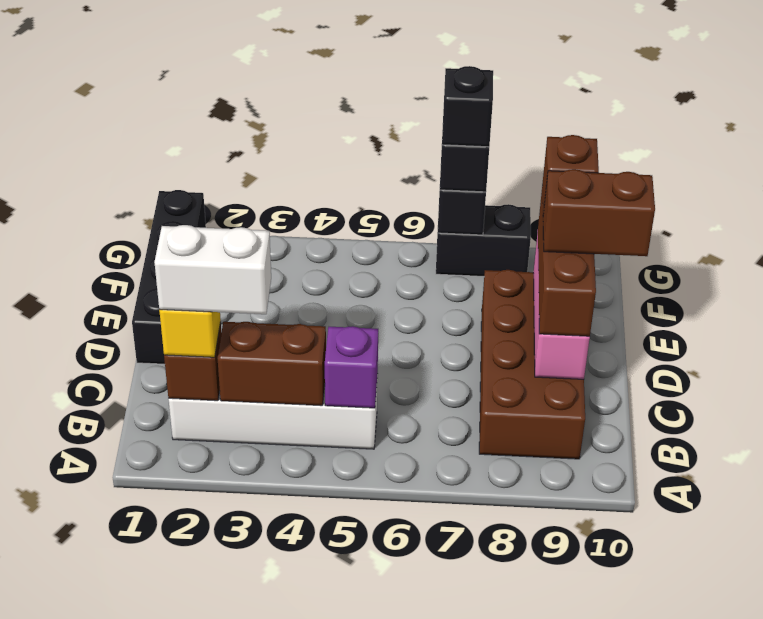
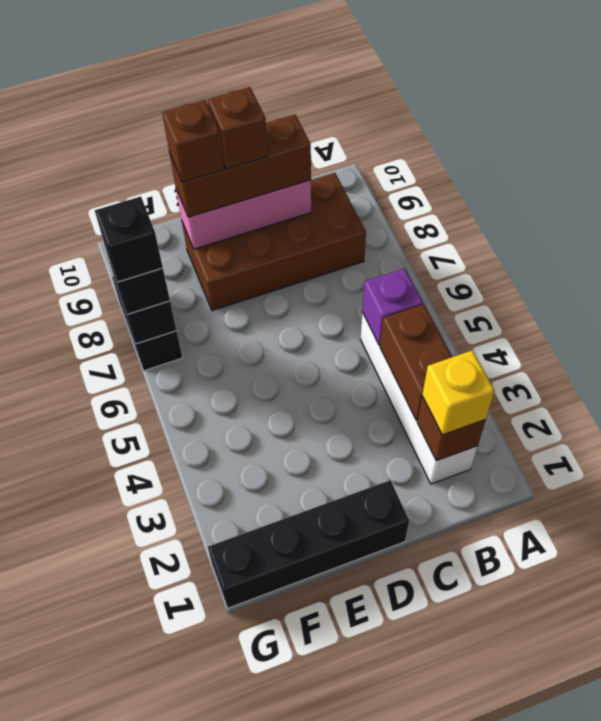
white brick B2:B3 level 4 -> none
brown brick D9:D10 level 4 -> brown brick D9 level 4

